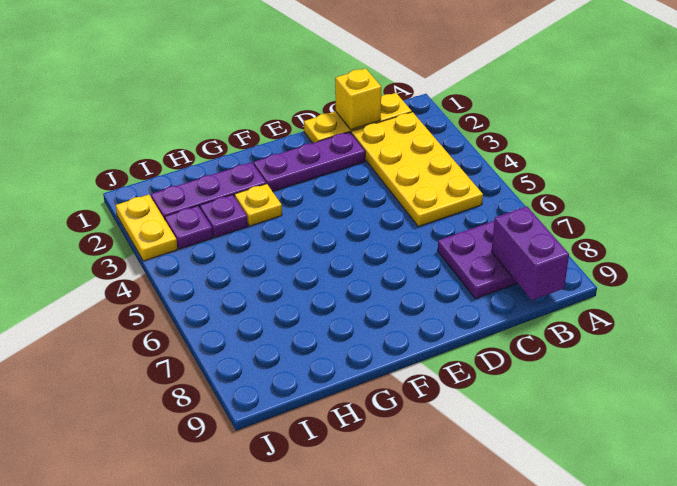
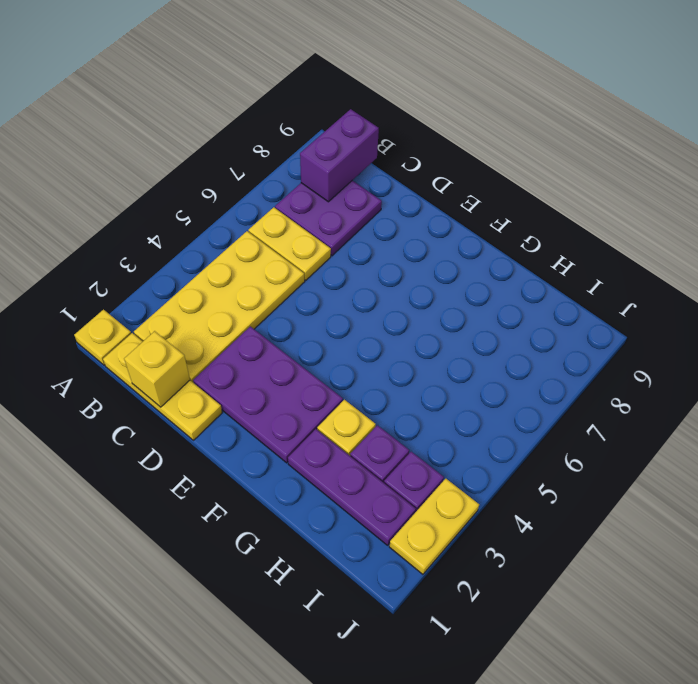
none -> yellow plate A1 level 1
none -> yellow plate B6:C6 level 1
purple plate D2:F2 level 1 -> purple plate D2:F3 level 1

